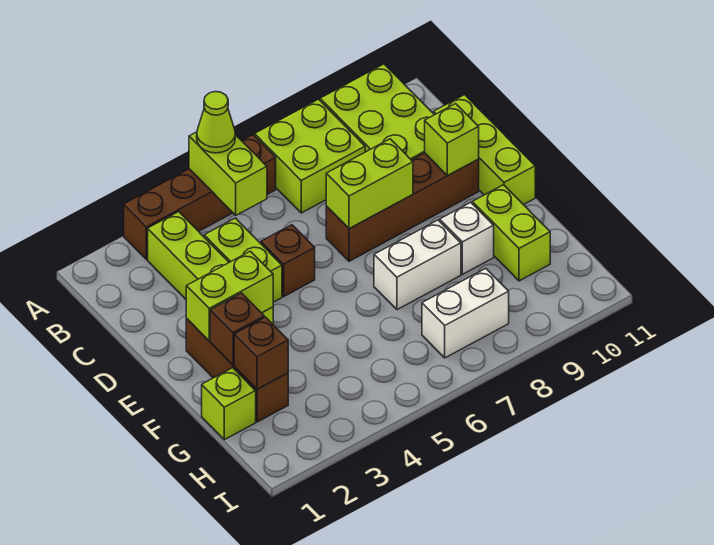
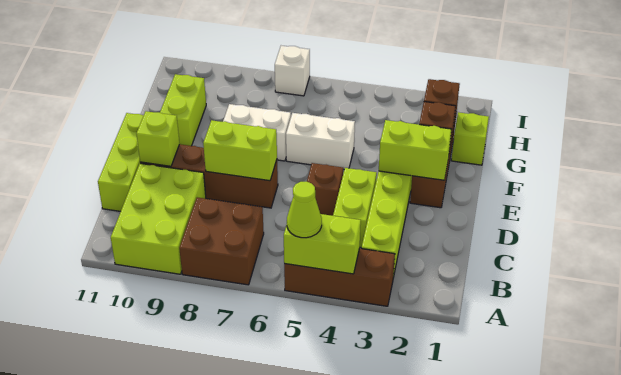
brown brick A3:A6 level 1 -> brown brick A3:A5 level 1
lime brick A5:B5 level 2 -> lime brick A4:A5 level 2
lime brick A7:B8 level 1 -> brown brick A7:B8 level 1
white brick F9 level 1 -> white brick I7 level 1
white brick H7:H8 level 1 -> white brick F5:F6 level 1

